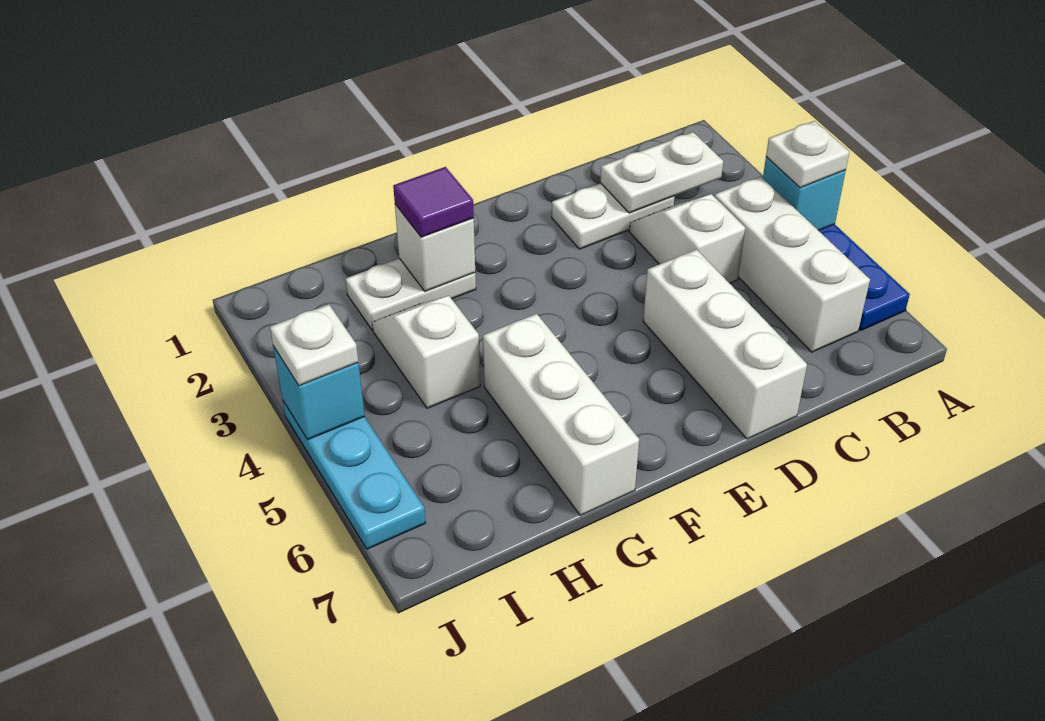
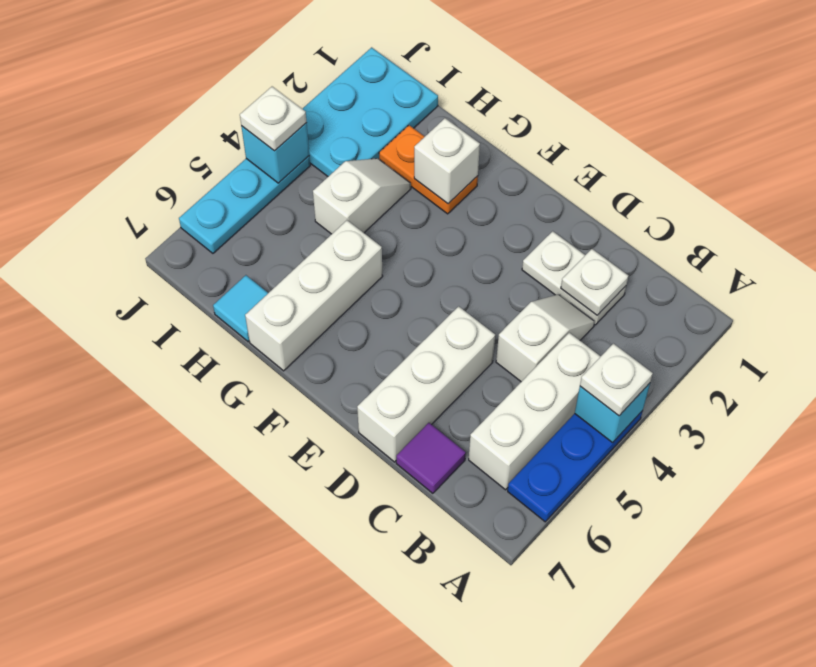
white plate B2:C2 level 2 -> white plate C2 level 2
white plate G2:H2 level 1 -> orange plate G2:H2 level 1
purple tile G2 level 3 -> purple tile C7 level 1
none -> cyan tile H7 level 1
none -> cyan plate I1:J3 level 1

